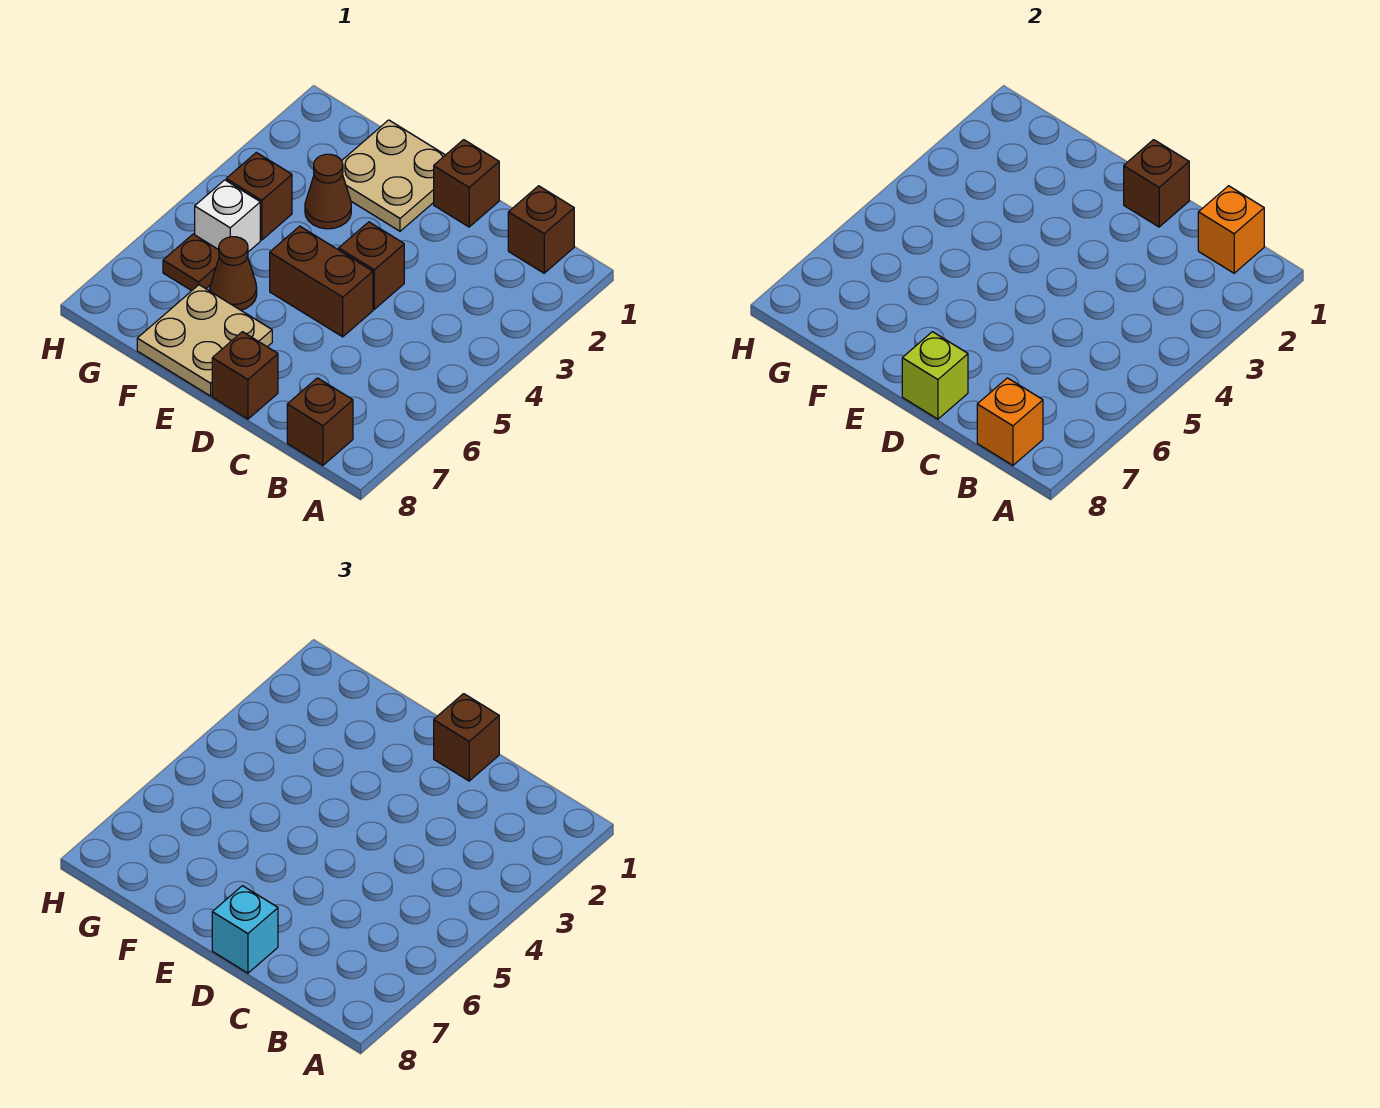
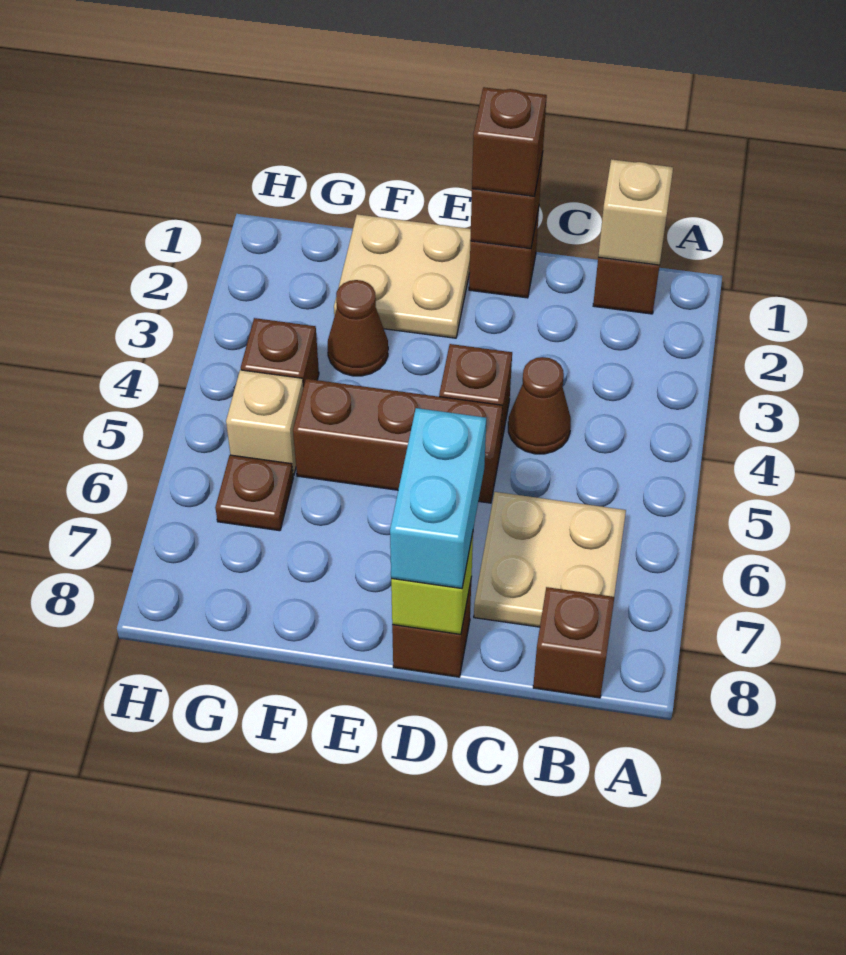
orange brick B1 level 2 -> tan brick B1 level 2
orange brick B8 level 2 -> none
brown brick D5:E5 level 1 -> brown brick D5:F5 level 1
cyan brick D8 level 3 -> cyan brick D7:D8 level 3
tan plate E7:F8 level 1 -> tan plate B6:C7 level 1
brown cone F6 level 1 -> brown cone C4 level 1
white brick G5 level 1 -> tan brick G5 level 1

